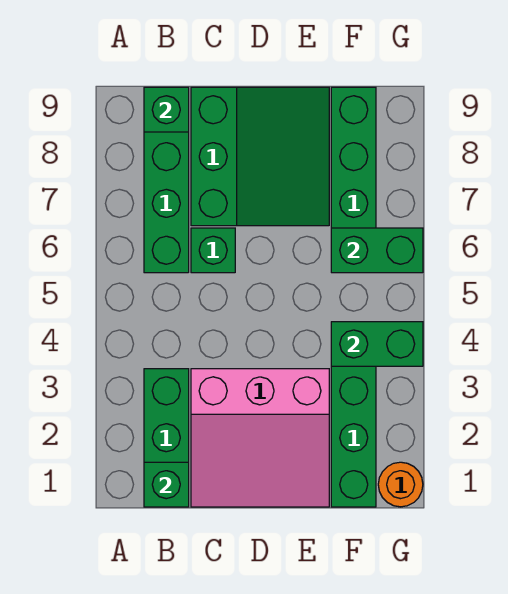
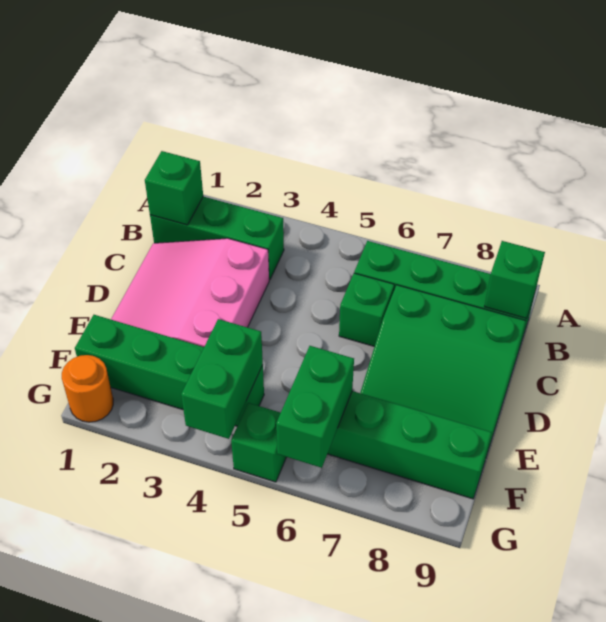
none -> green brick G5 level 1

